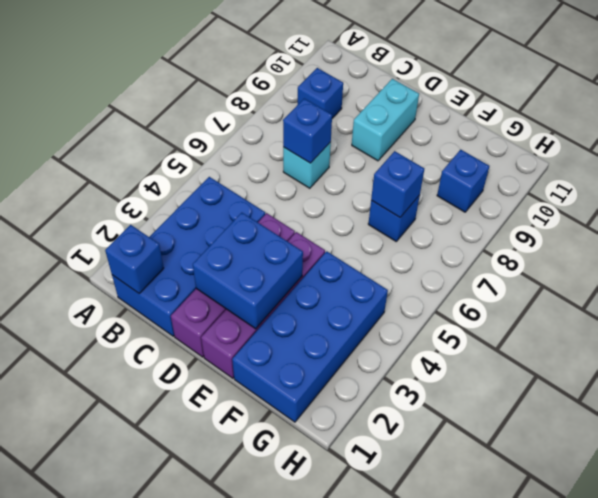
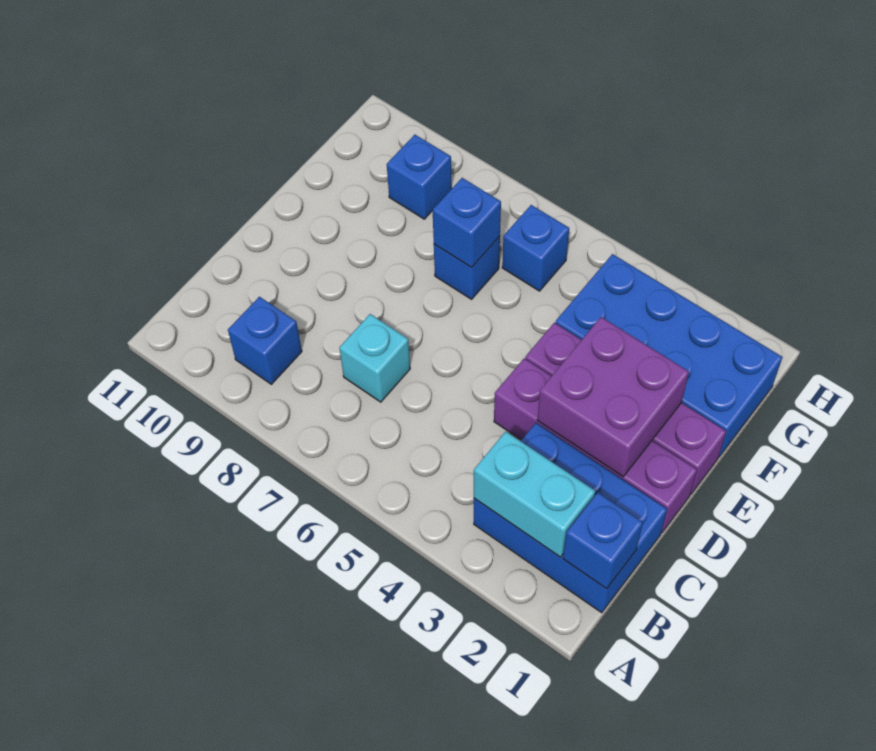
blue brick B1:C4 level 1 -> blue brick B1:C3 level 1
blue brick C7 level 2 -> blue brick G6 level 1
blue brick D2:E3 level 2 -> purple brick D2:E3 level 2
cyan brick D9:D10 level 1 -> cyan brick B2:B3 level 2

